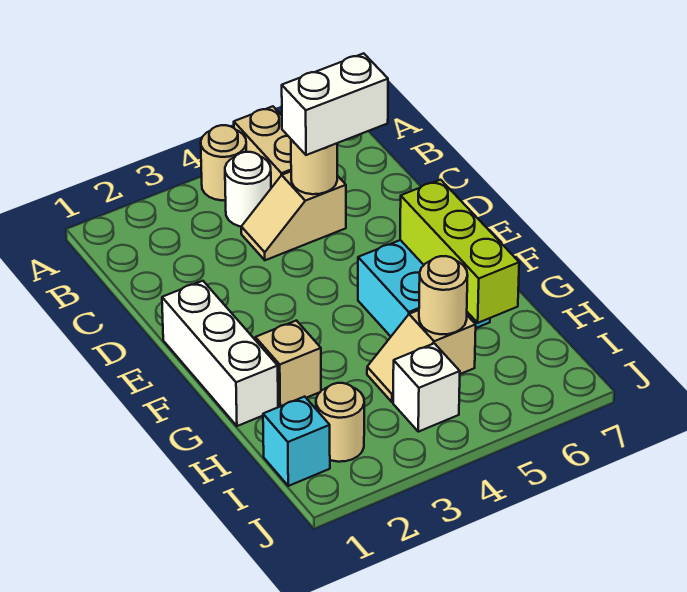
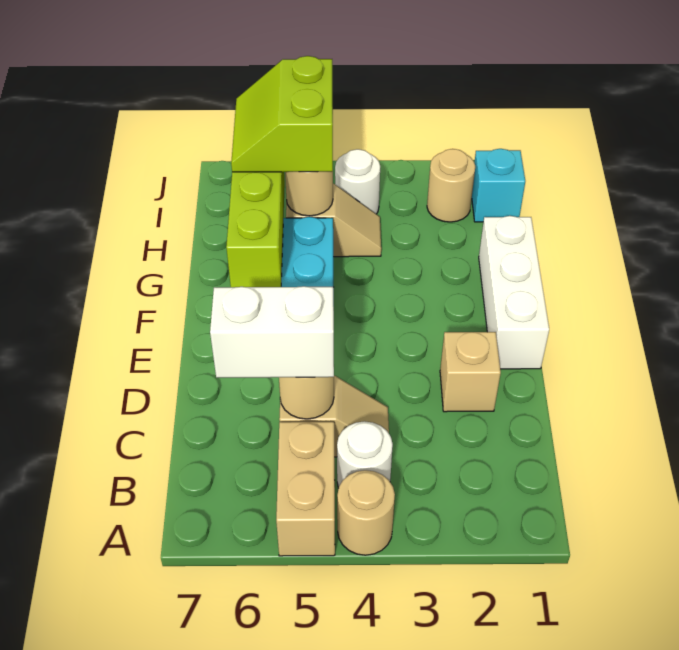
tan brick G2 level 1 -> tan brick D2 level 1
none -> lime slope H5:I6 level 3 top 5
white brick I4 level 1 -> white round brick I4 level 1

